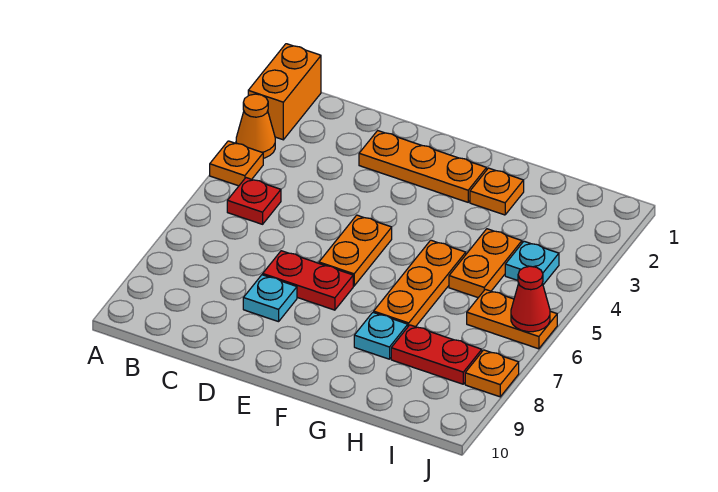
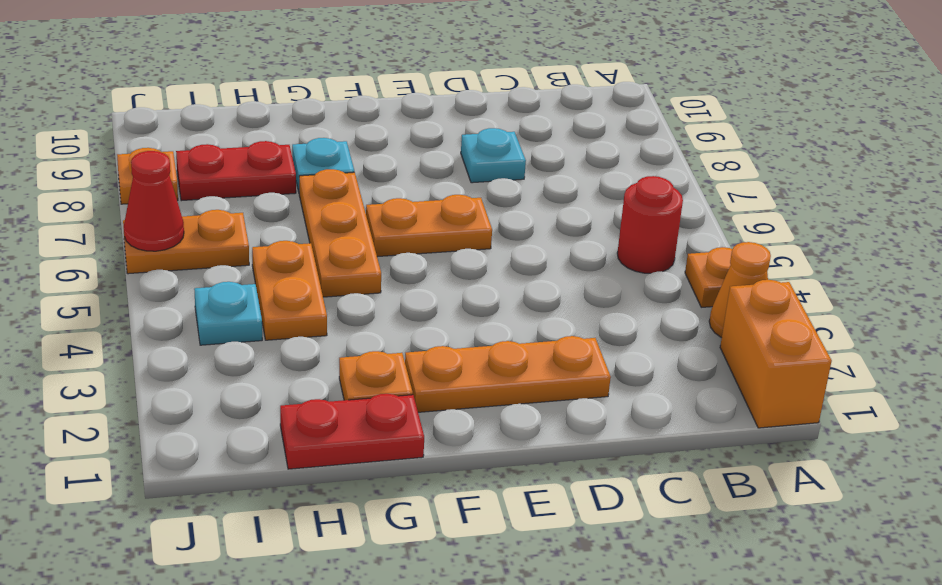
red plate B5 level 1 -> red round brick B5 level 1
red plate D7:E7 level 1 -> red plate G1:H1 level 1
orange plate E5:E6 level 1 -> orange plate E6:F6 level 1

